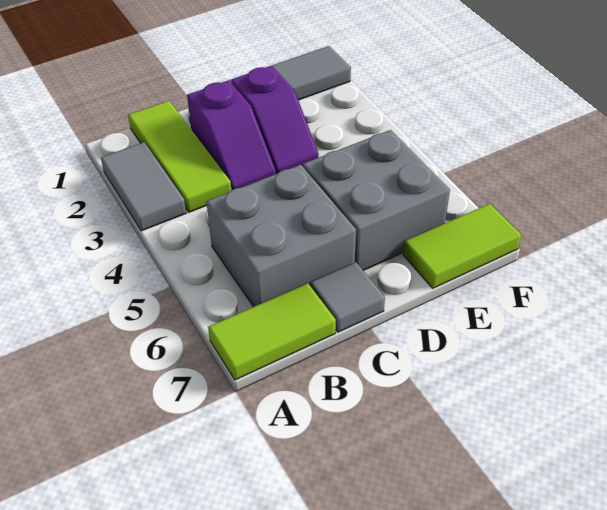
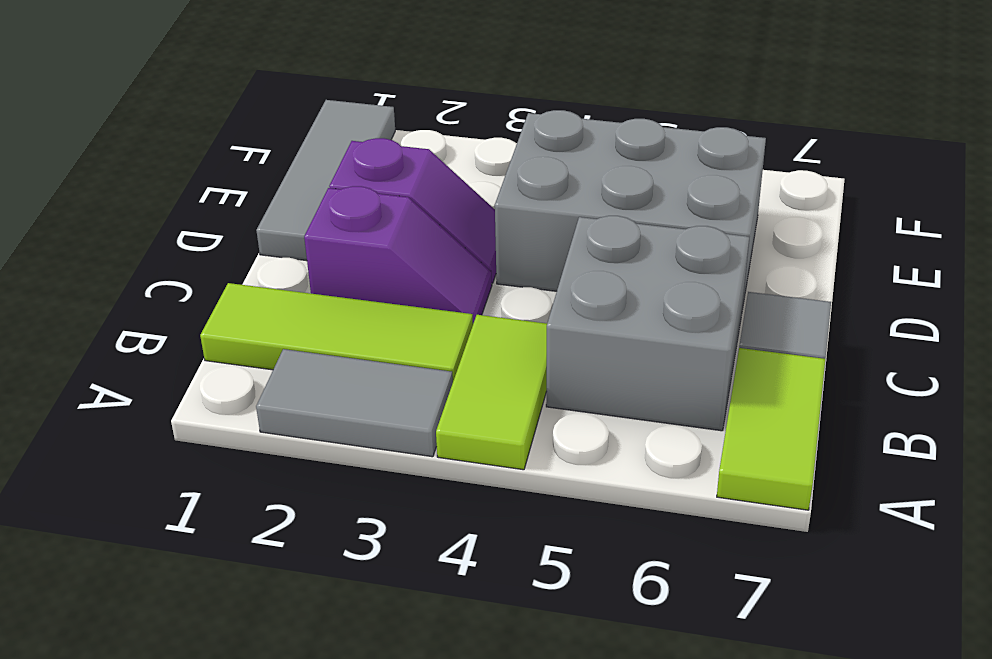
grey brick D5:E6 level 1 -> grey brick D4:E6 level 1
lime tile E7:F7 level 1 -> lime tile A4:B4 level 1

